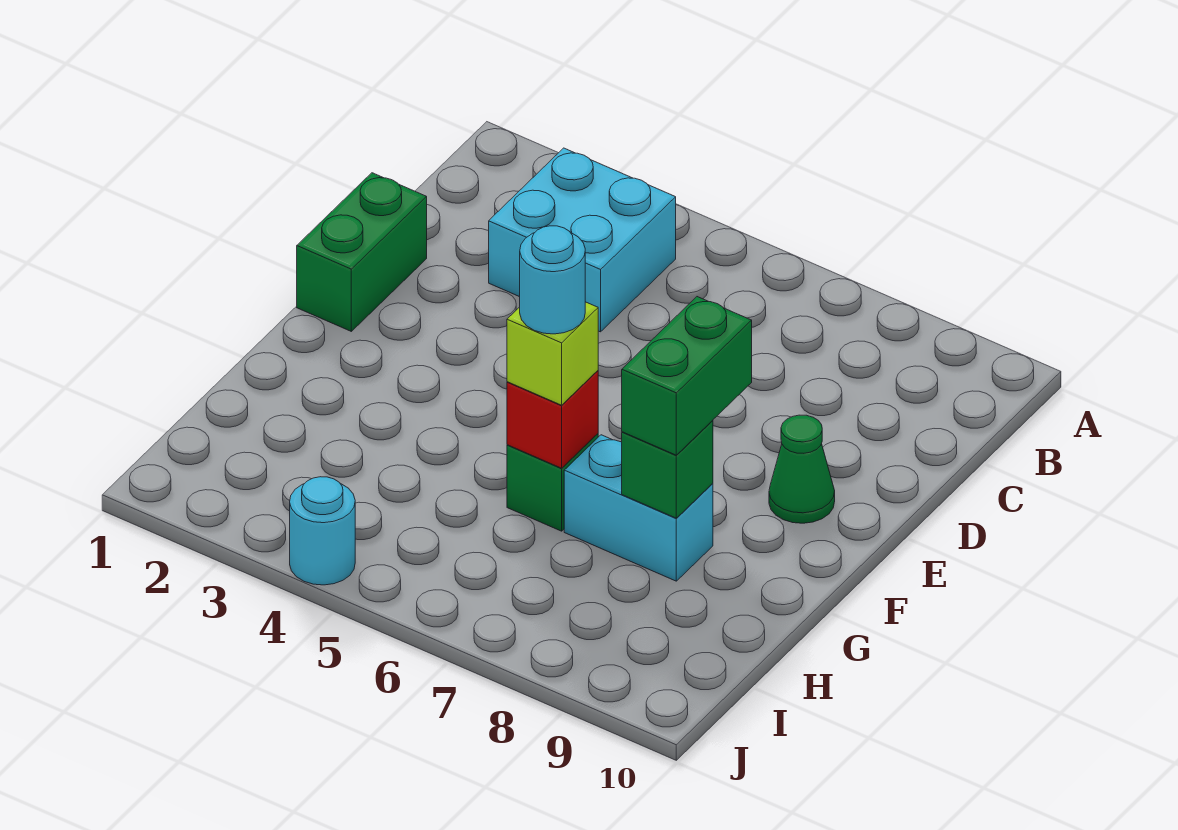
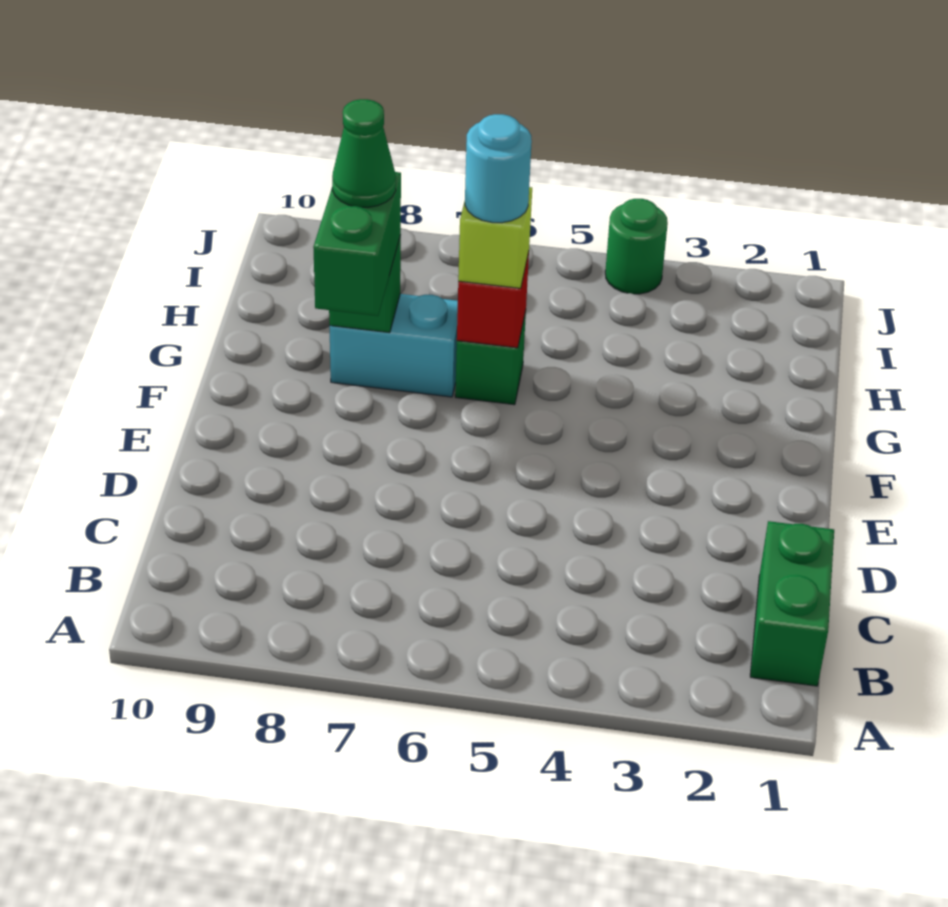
cyan brick B3:C4 level 1 -> none
green brick D1:E1 level 1 -> green brick B1:C1 level 1
green cone E9 level 1 -> green cone G8 level 4
cyan round brick J4 level 1 -> green round brick J4 level 1

